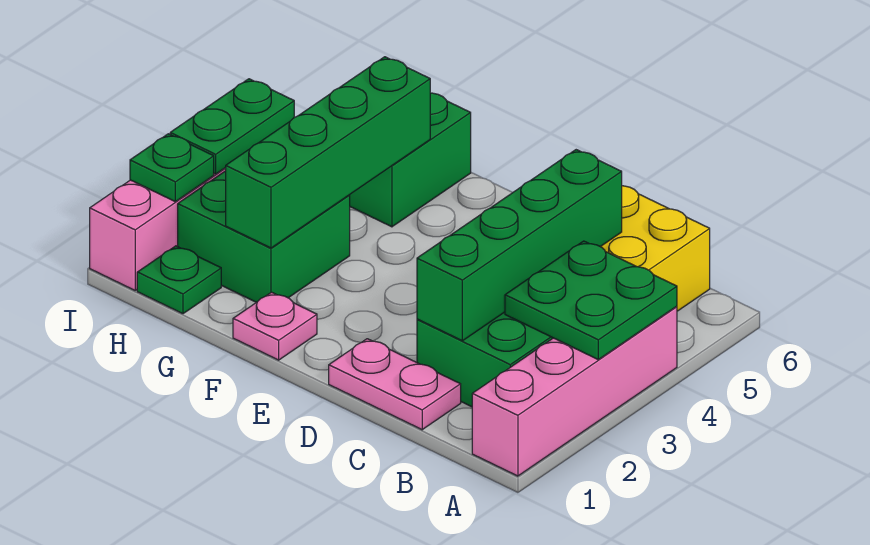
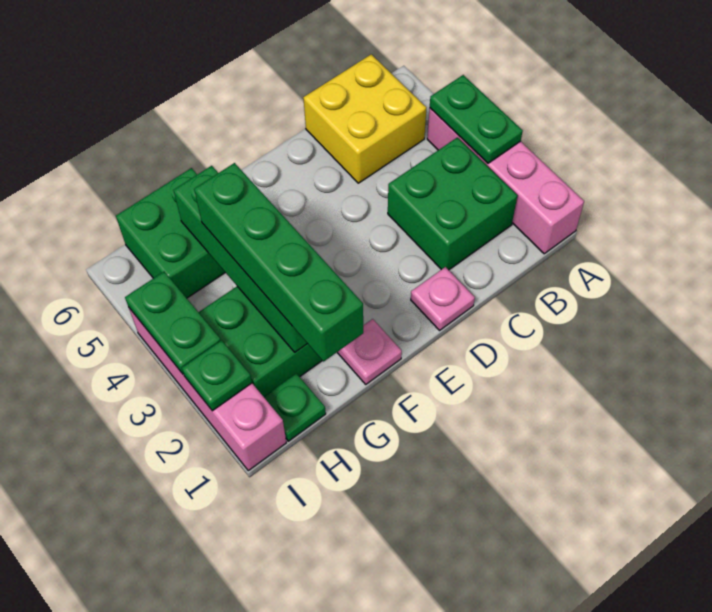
green plate A3:B4 level 2 -> green plate A3:A4 level 2
pink plate C1:D1 level 1 -> pink plate D1 level 1
green brick C2:C5 level 2 -> green brick G1:G4 level 3

